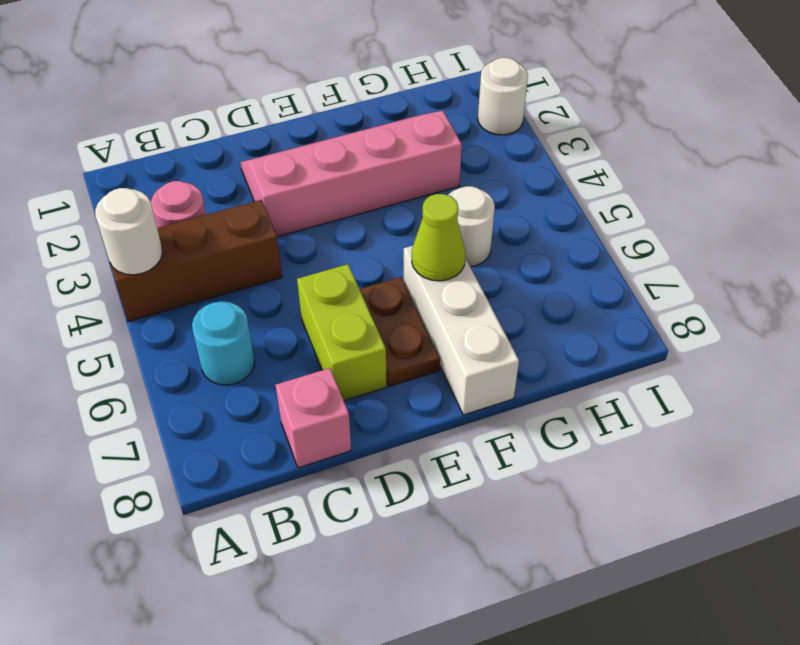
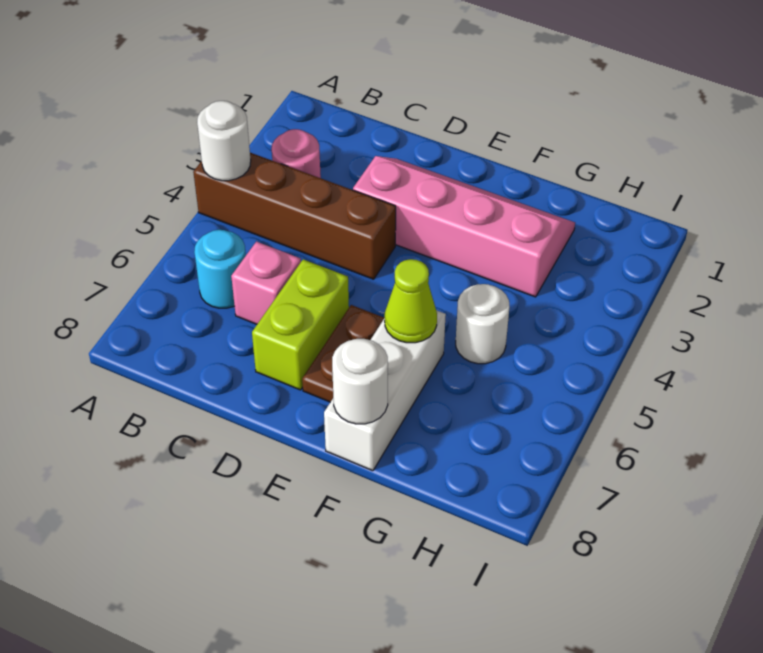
brown brick A4:C4 level 1 -> brown brick A4:D4 level 1
pink brick C8 level 1 -> pink brick C6 level 1
white round brick I2 level 1 -> white round brick F8 level 2

